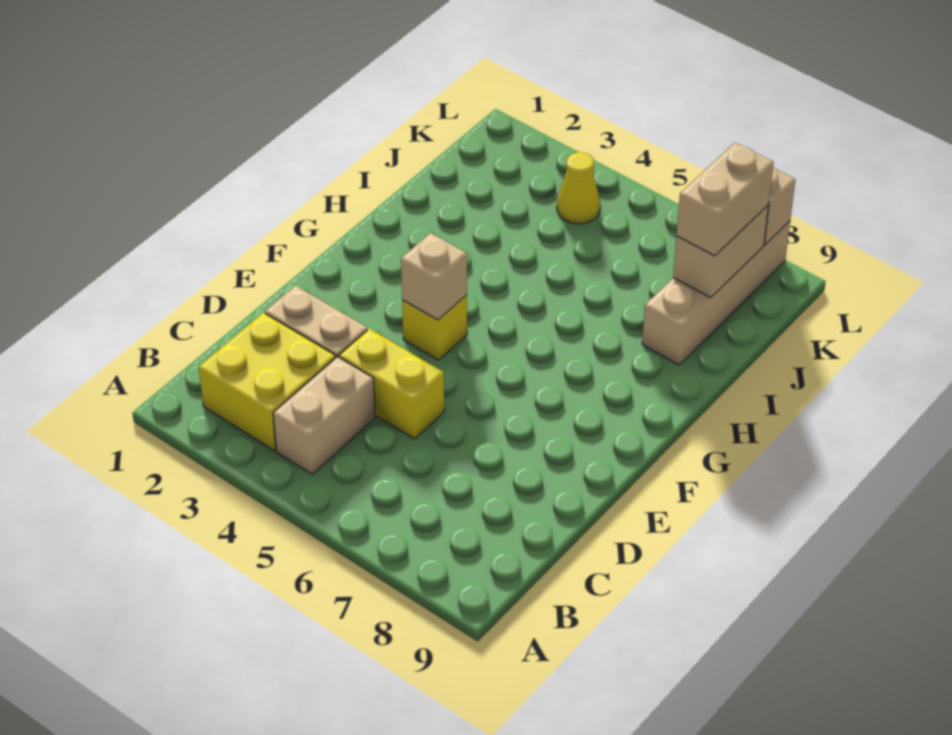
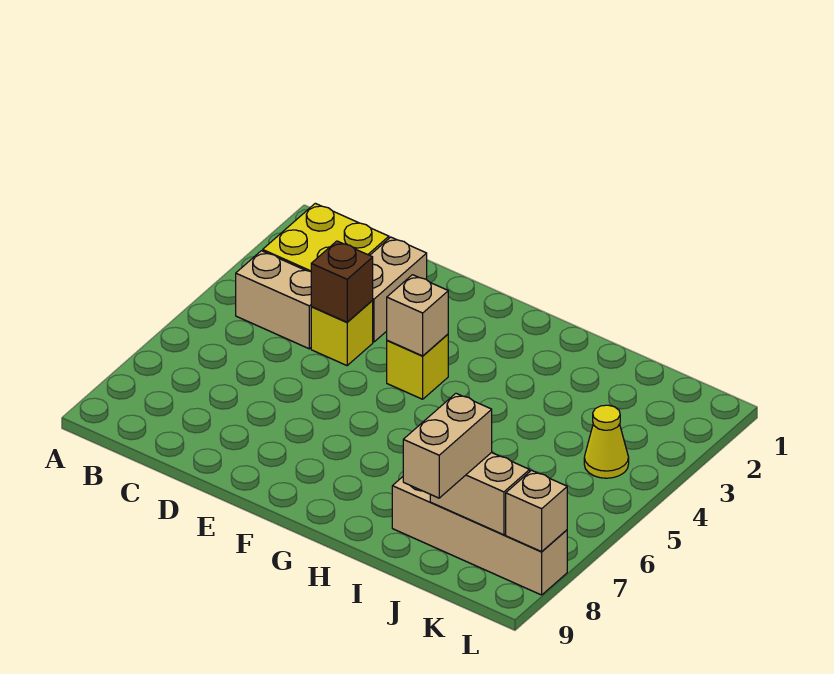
yellow brick D4:D5 level 1 -> yellow brick D4 level 1
none -> brown brick D4 level 2
tan brick J8:K8 level 3 -> tan brick J8:J9 level 3

